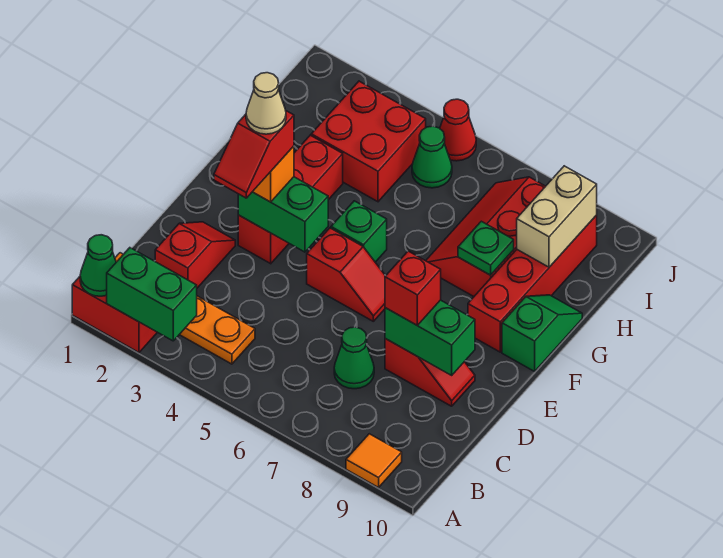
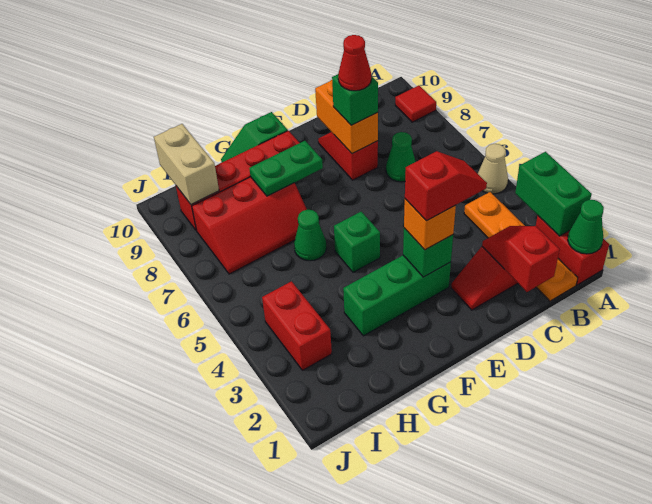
orange tile A9 level 1 -> red tile A9 level 1
green brick D8:D9 level 2 -> orange brick D8:D9 level 2
red brick D8 level 3 -> green brick D8 level 3
red brick E3:G3 level 1 -> green brick E3:G3 level 1
green brick E3:E4 level 2 -> green brick E3 level 2
tan cone E3 level 5 -> tan cone A5 level 1
red slope E5:E6 level 1 top 5 -> red slope C1:C2 level 2 top 1
green plate G8 level 2 -> green plate F8:G8 level 2
red brick H3:I4 level 1 -> red brick I3:I4 level 1
tan brick H9:I9 level 2 -> tan brick I9:I10 level 2
green cone I5 level 1 -> green cone G6 level 1
red cone J5 level 1 -> red cone D8 level 4

